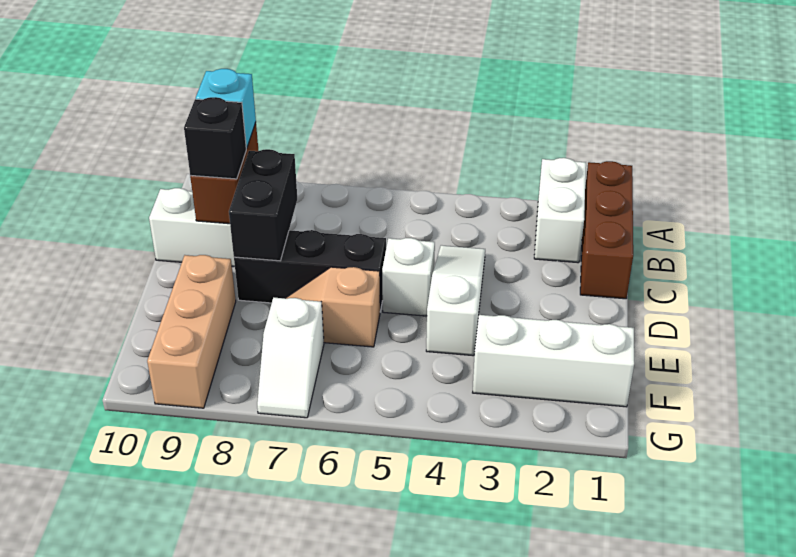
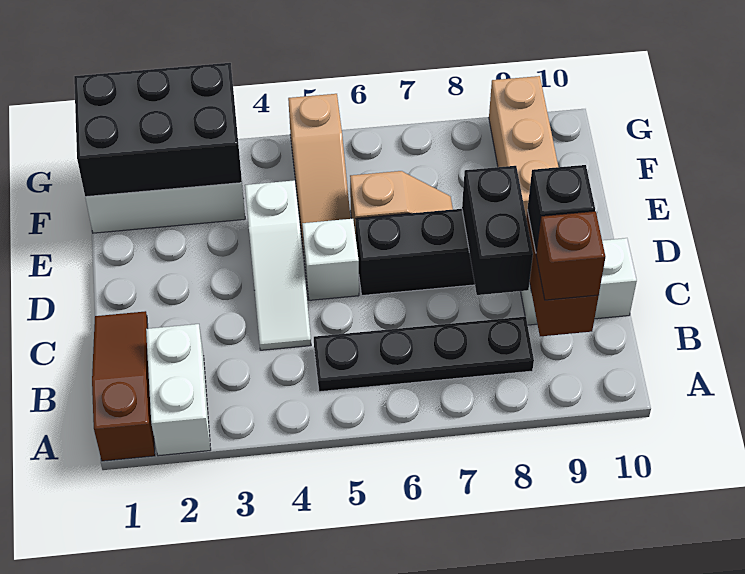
brown brick A1:C1 level 1 -> brown slope A1:C1 level 1 top A
none -> black plate B5:B8 level 1
cyan brick B9 level 3 -> brown brick B9 level 3
none -> tan slope E5:G5 level 1 top G
none -> black brick F1:G3 level 2
white slope F7:G7 level 1 top F -> none

